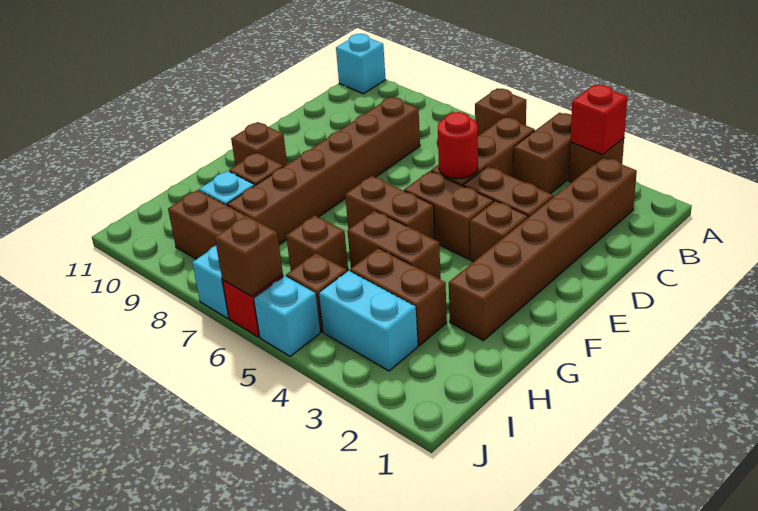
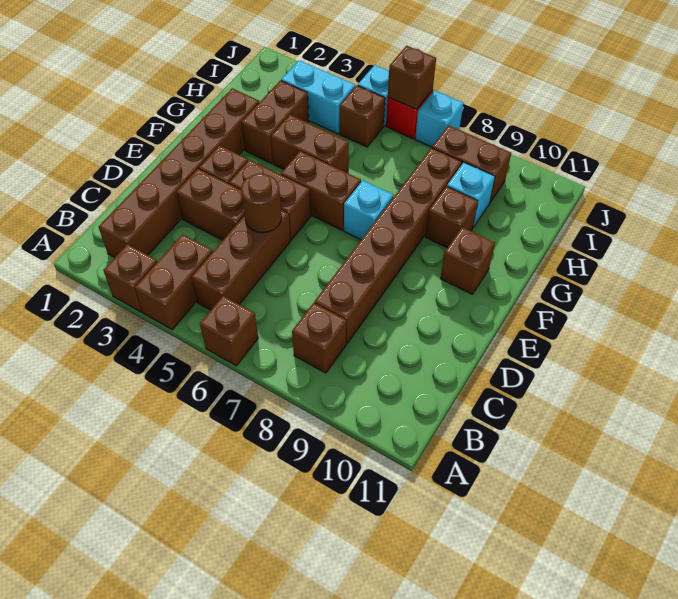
red brick A3 level 2 -> none
cyan brick A11 level 1 -> cyan brick F7 level 1
red round brick D5 level 2 -> brown round brick D5 level 2
brown brick H3:H4 level 1 -> brown brick G3:H3 level 1
brown brick H6 level 1 -> brown brick B8 level 1

